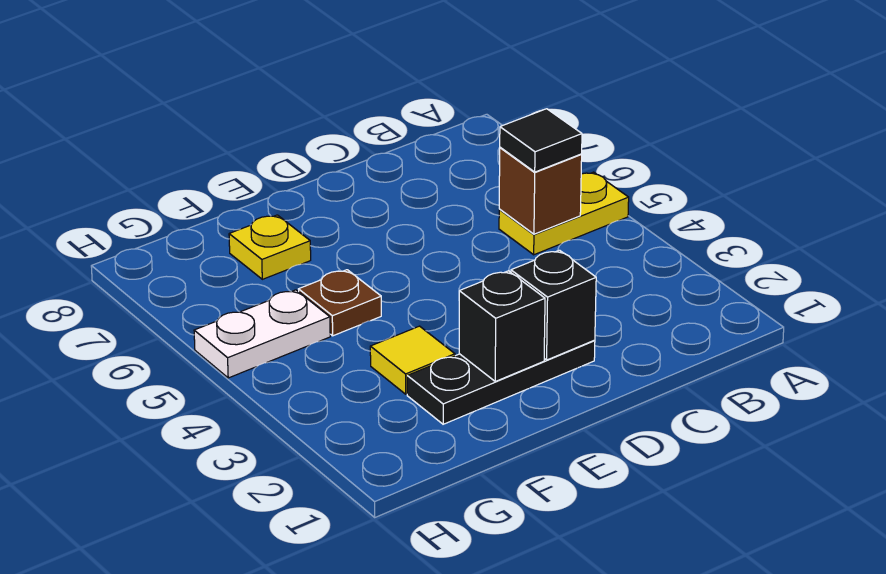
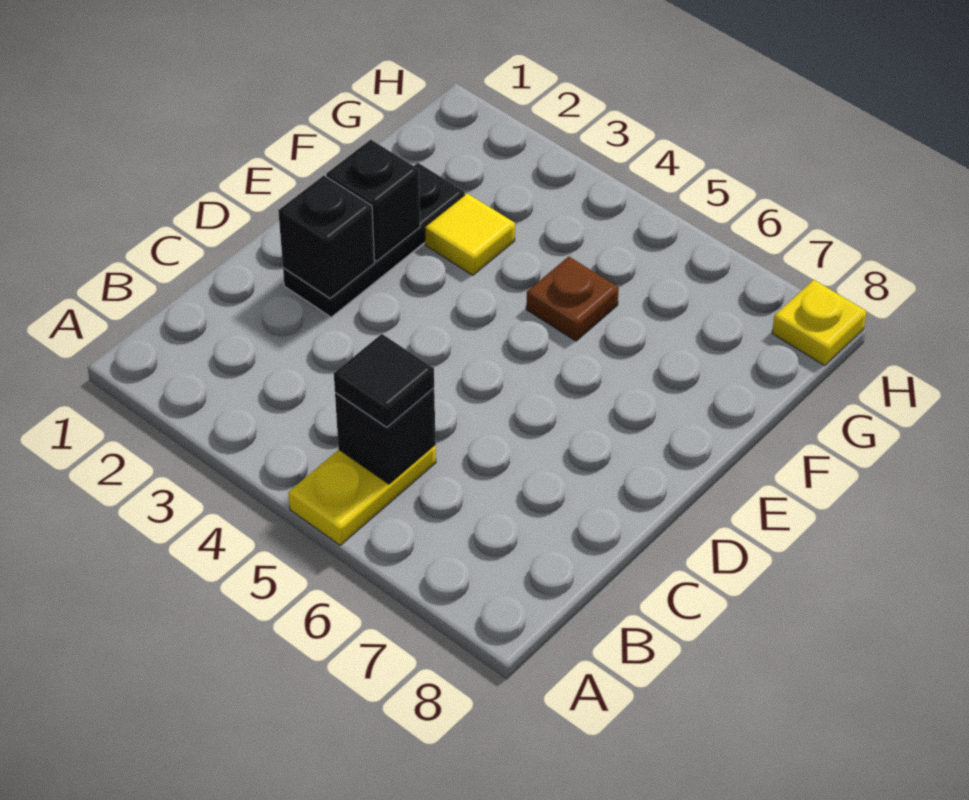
brown brick B5 level 2 -> black brick B5 level 2
yellow plate F7 level 1 -> yellow plate H8 level 1
white plate G5:H5 level 1 -> none

